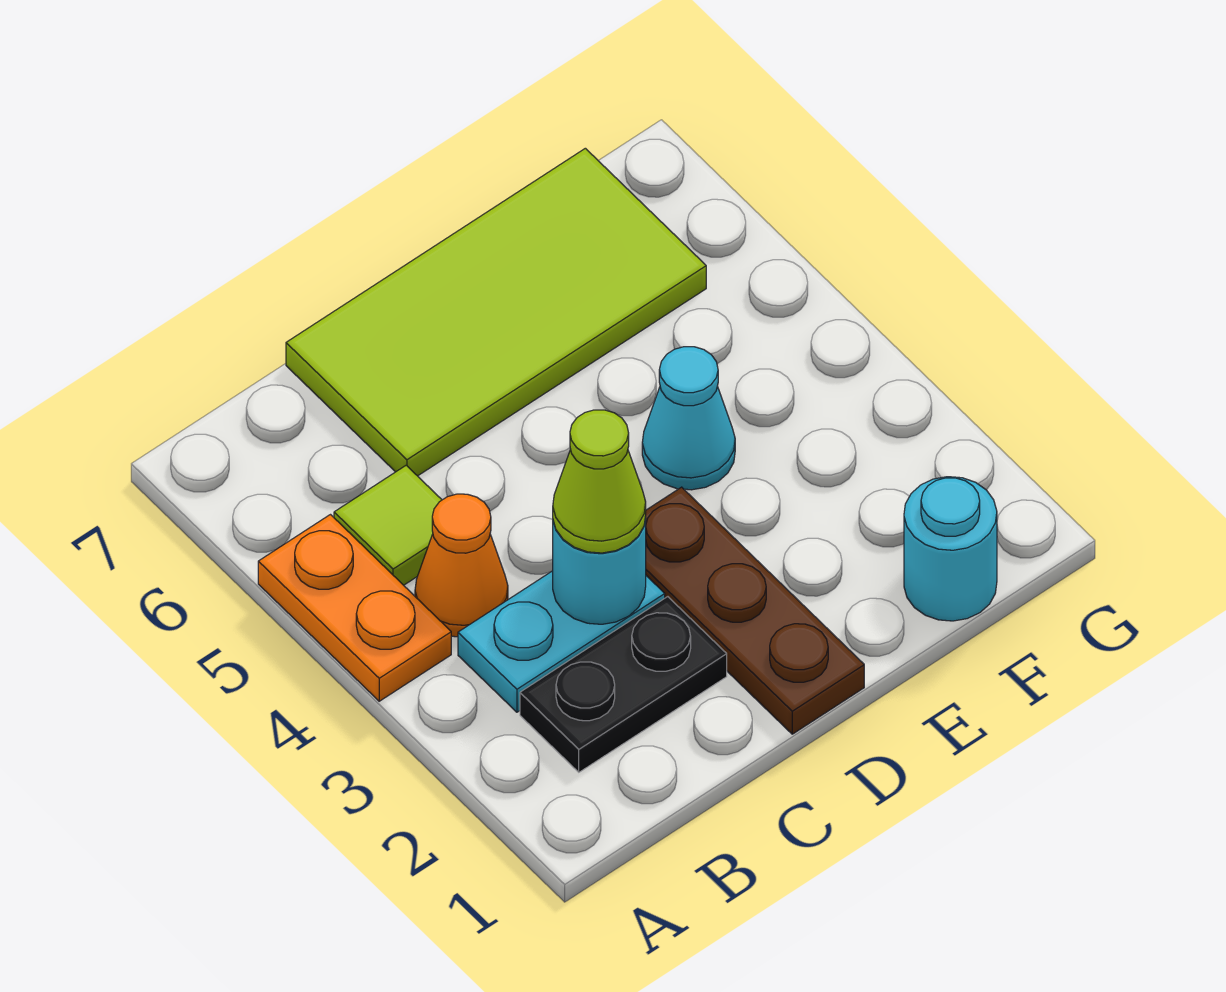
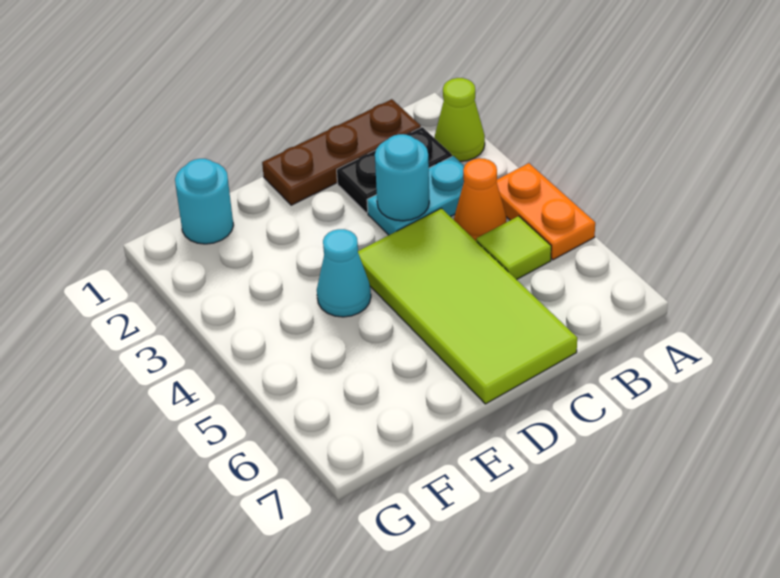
lime cone C3 level 3 -> lime cone A2 level 1
lime tile C6:F7 level 1 -> lime tile C4:D7 level 1
brown plate D1:D3 level 1 -> brown plate B1:D1 level 1

